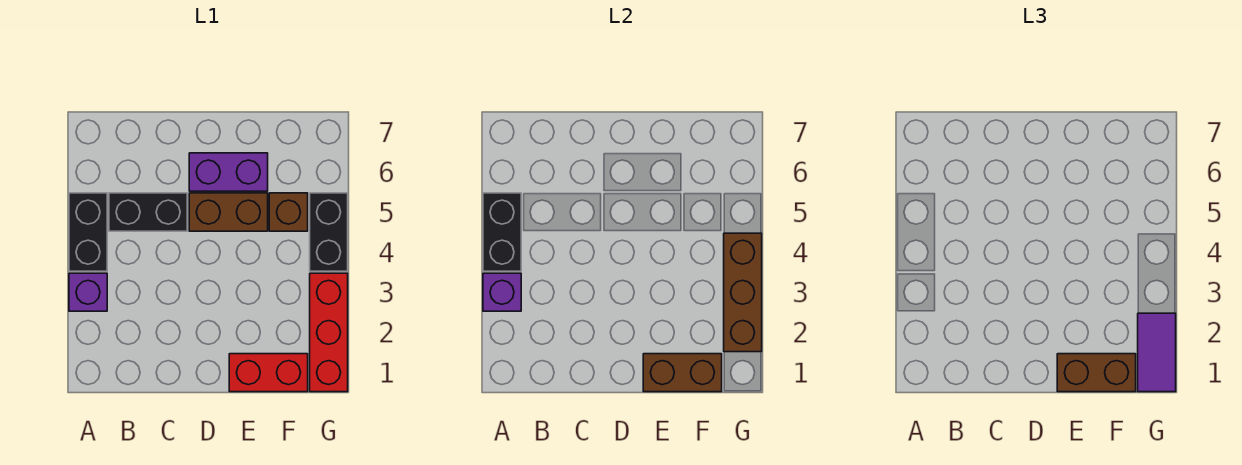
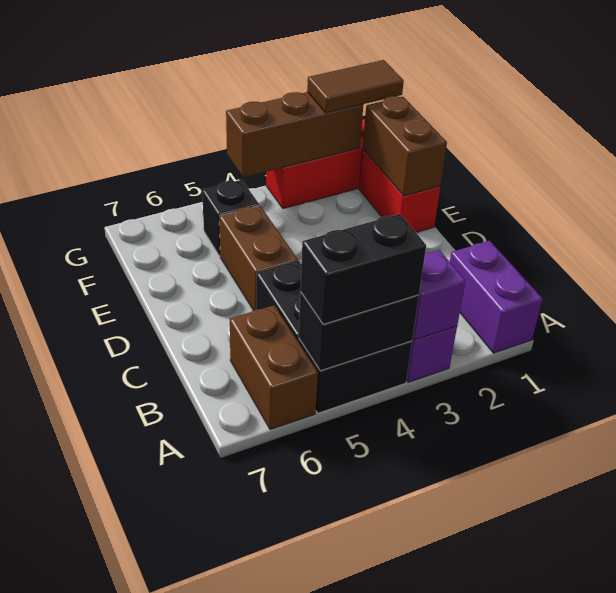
purple brick D6:E6 level 1 -> purple brick A1:B1 level 1
brown brick E1:F1 level 3 -> brown brick A6:B6 level 1
brown brick F5 level 1 -> black brick F5 level 1
purple tile G1:G2 level 3 -> brown tile G1:G2 level 3
black brick G4:G5 level 1 -> black brick A4:A5 level 3

